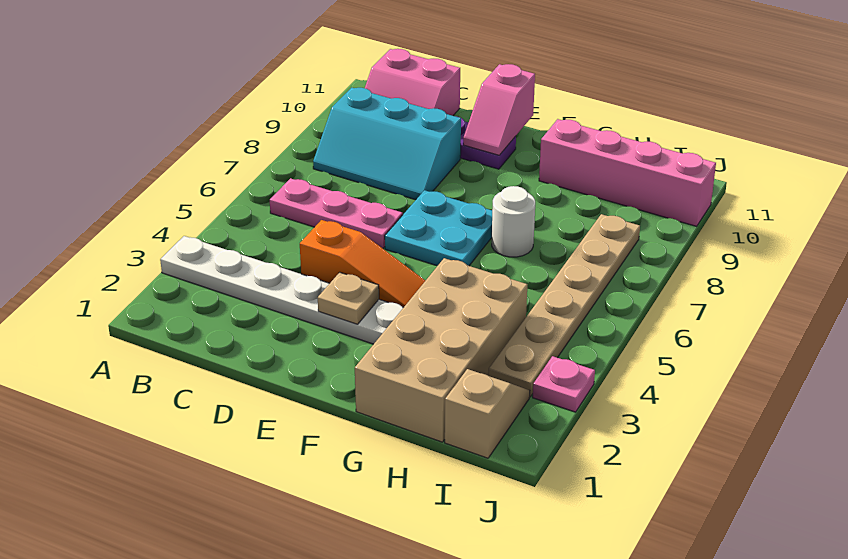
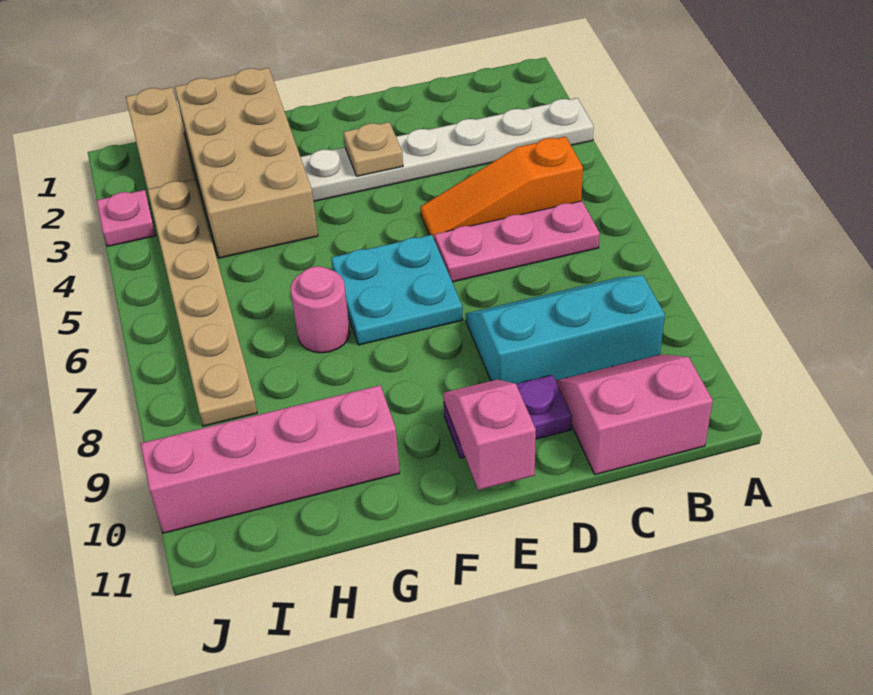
orange slope D4:F4 level 1 top D -> orange slope B5:D5 level 1 top B
white round brick G7 level 1 -> pink round brick G7 level 1

